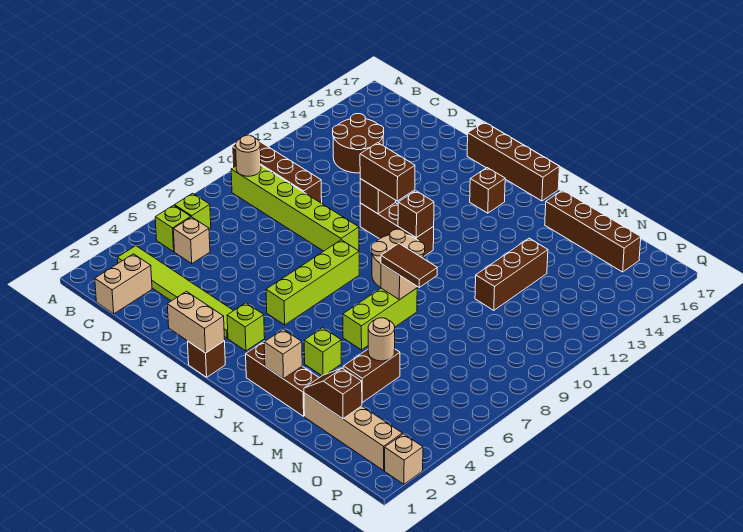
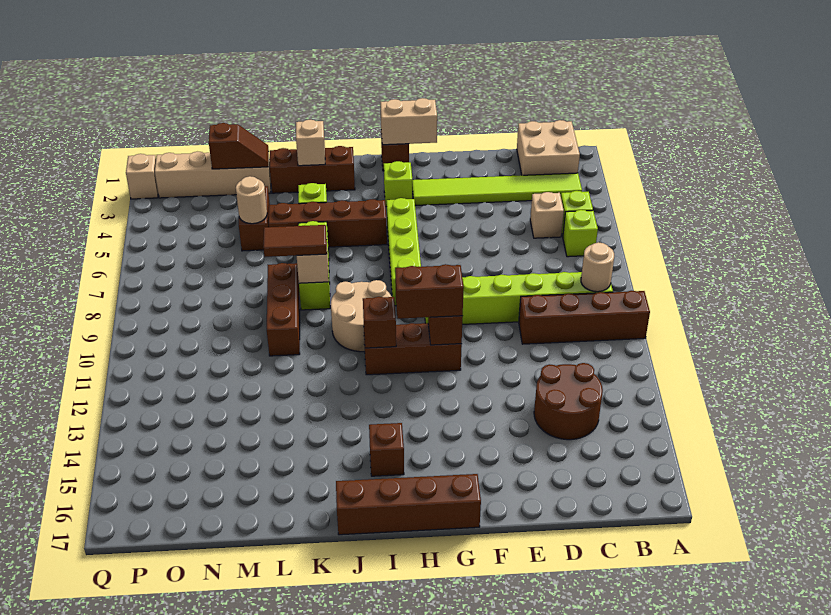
tan brick C1:C2 level 1 -> tan brick B1:C2 level 1
brown brick L16:O16 level 1 -> brown brick I5:L5 level 1
brown brick M11:M13 level 1 -> brown brick L8:L10 level 1

